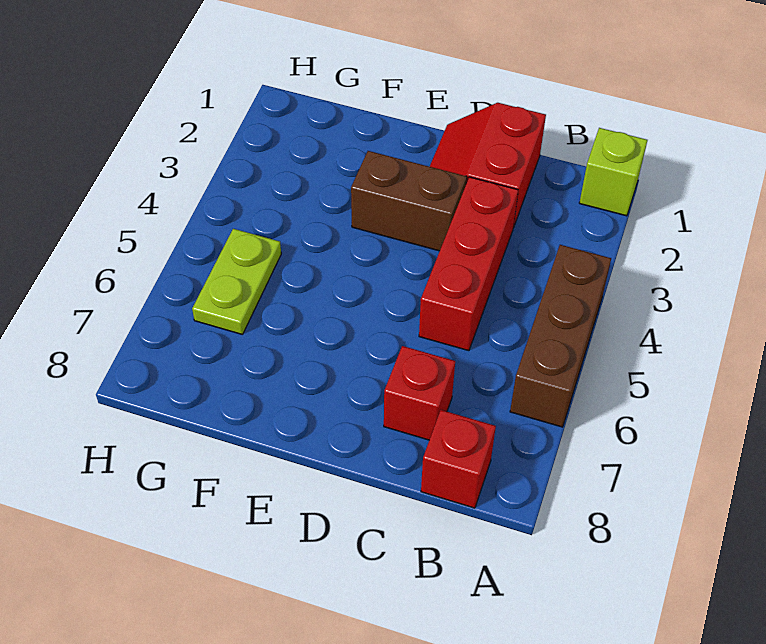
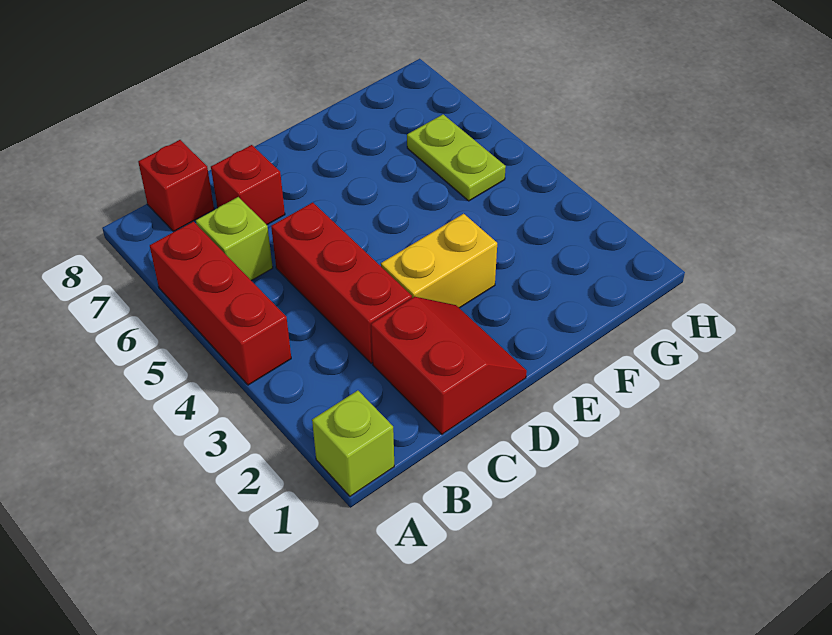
brown brick A4:A6 level 1 -> red brick A4:A6 level 1
none -> lime brick B6 level 1
brown brick D3:E3 level 1 -> yellow brick D3:E3 level 1

